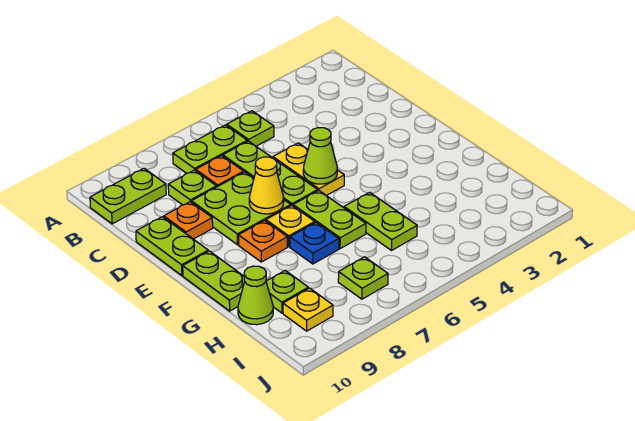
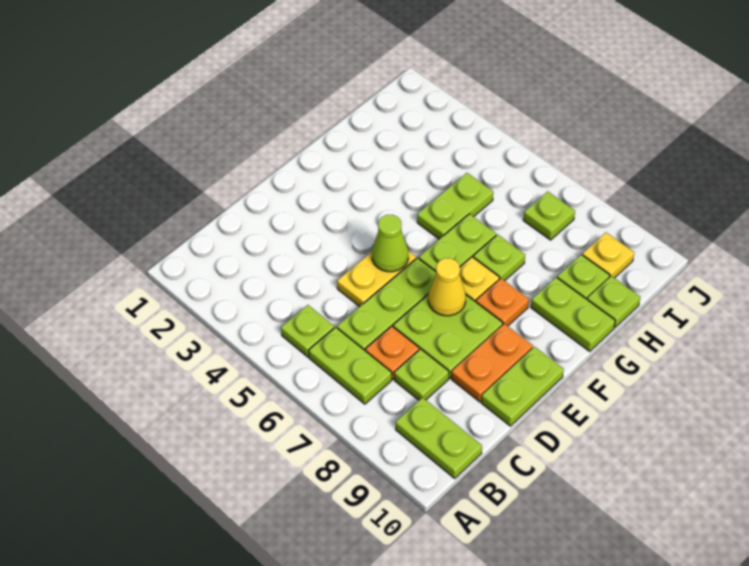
orange plate D9 level 1 -> orange plate D9:E9 level 1
lime plate F10:G10 level 1 -> lime plate G9:G10 level 1
blue plate G7 level 1 -> lime plate G7 level 1
lime cone H10 level 1 -> lime plate H10 level 1

